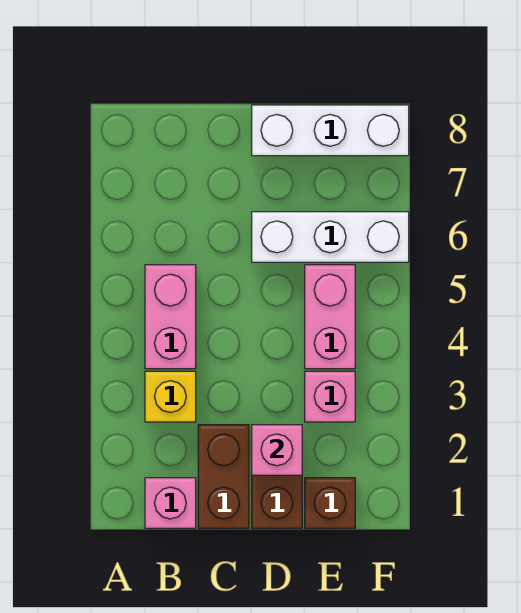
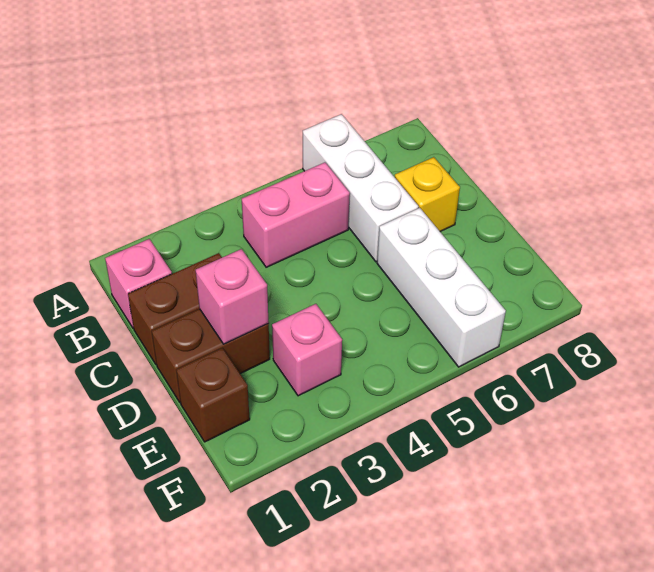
yellow brick B3 level 1 -> yellow brick C7 level 1
white brick D8:F8 level 1 -> white brick A6:C6 level 1
pink brick E4:E5 level 1 -> none

